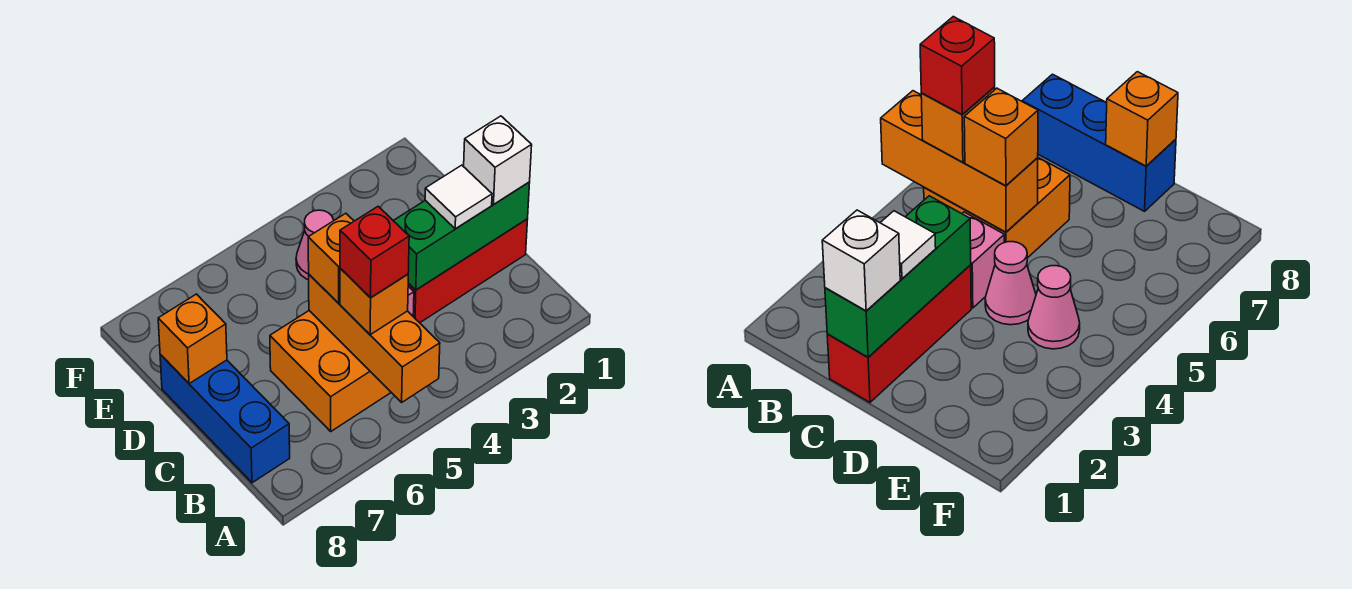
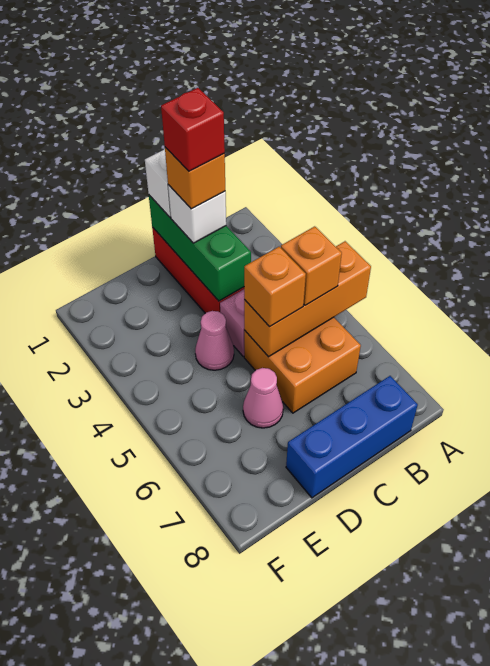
red brick B5 level 4 -> red brick C2 level 5
white tile C2 level 3 -> white brick C2 level 3
orange brick D8 level 2 -> orange brick C2 level 4
pink cone E4 level 1 -> pink cone D6 level 1

